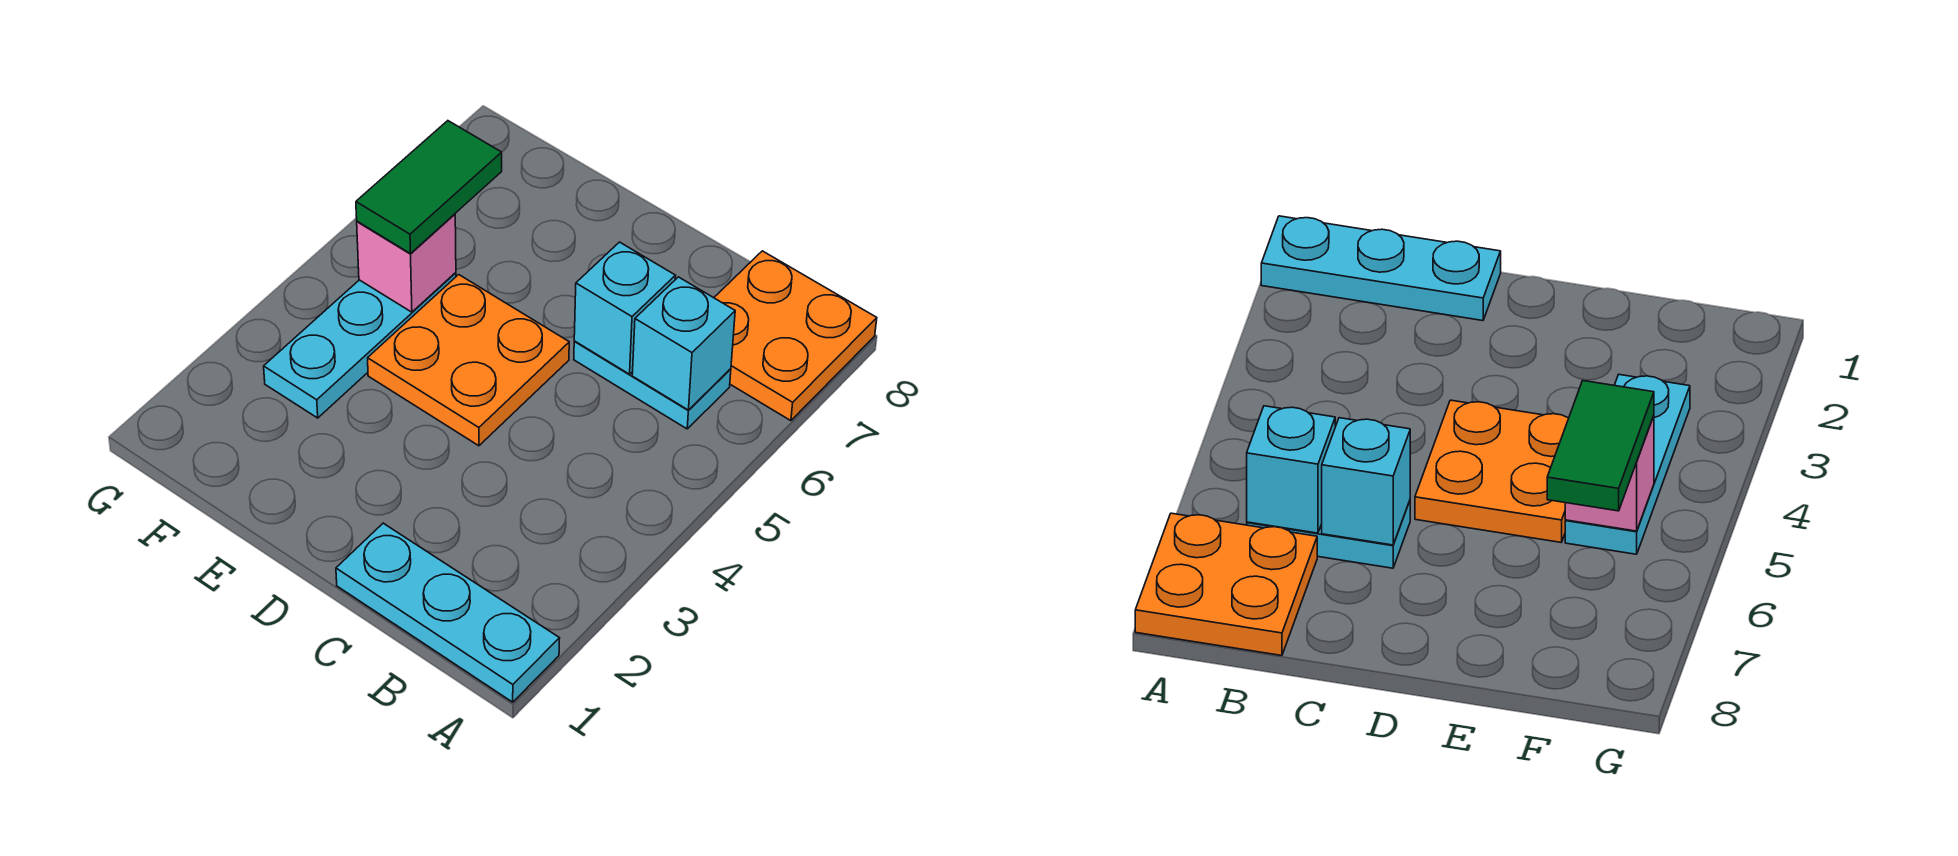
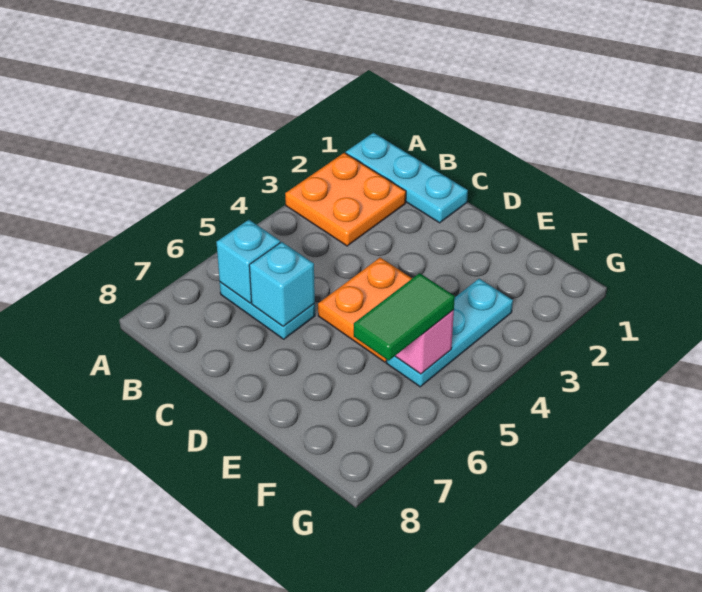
orange plate A7:B8 level 1 -> orange plate A2:B3 level 1

